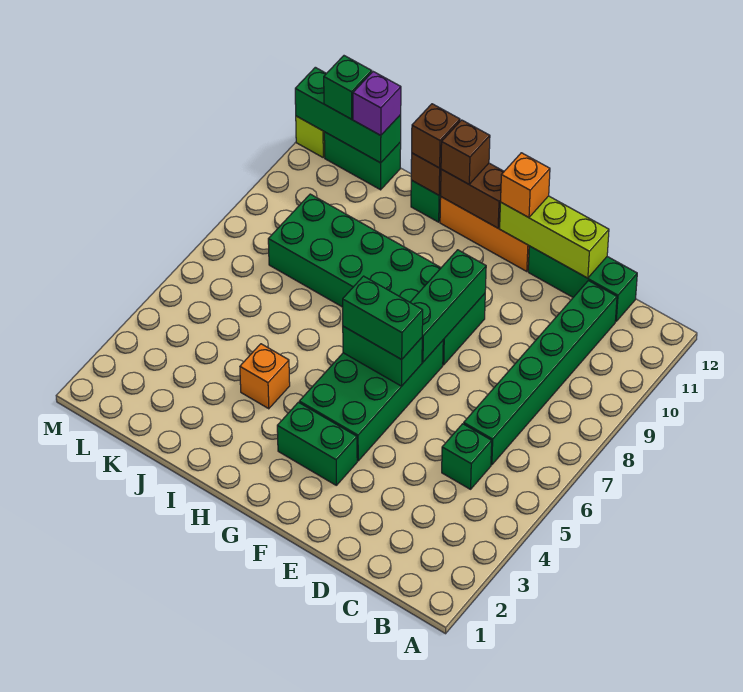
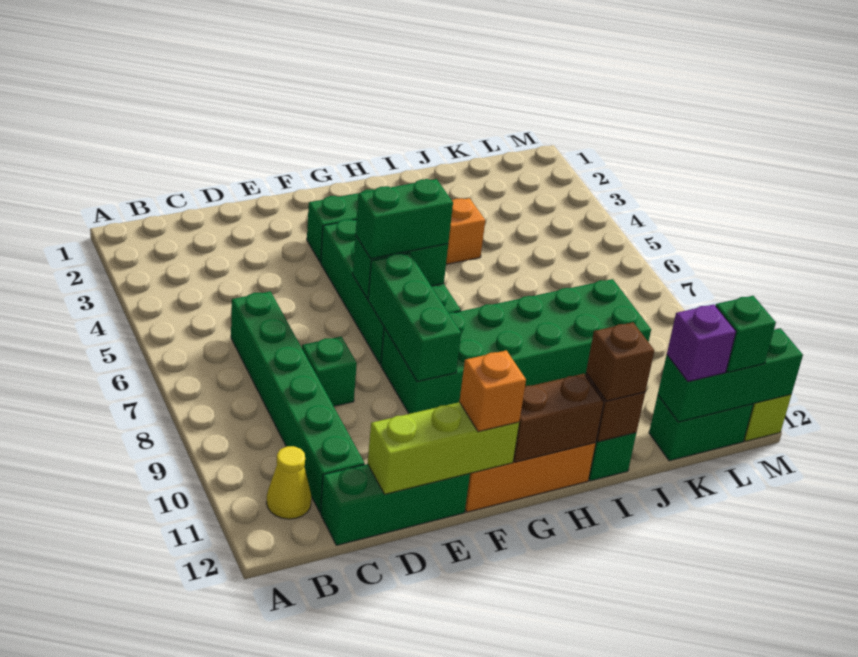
none -> yellow cone B11 level 1
green brick C5 level 1 -> green brick D8 level 1
brown brick H12 level 3 -> none

